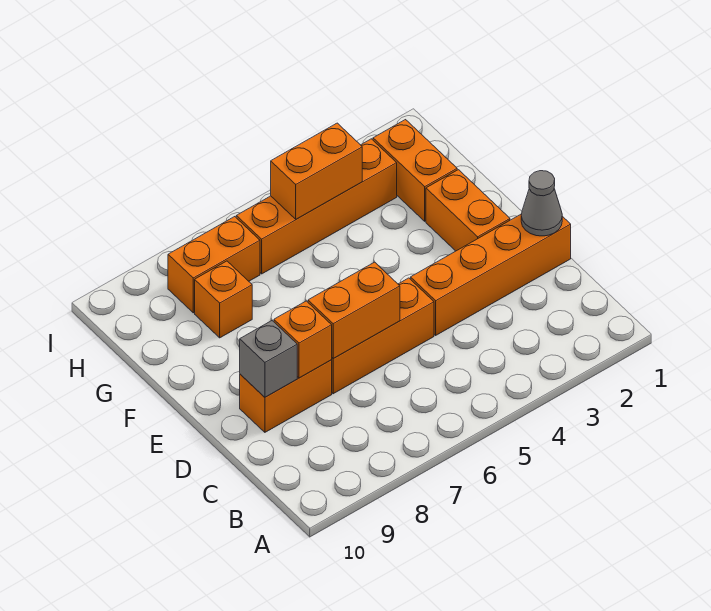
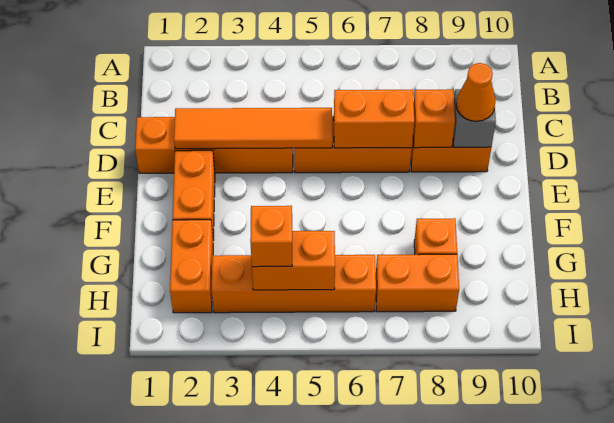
grey cone D1 level 2 -> none
none -> orange tile D2:D5 level 2
none -> orange cone D9 level 3
none -> orange brick H4 level 3

